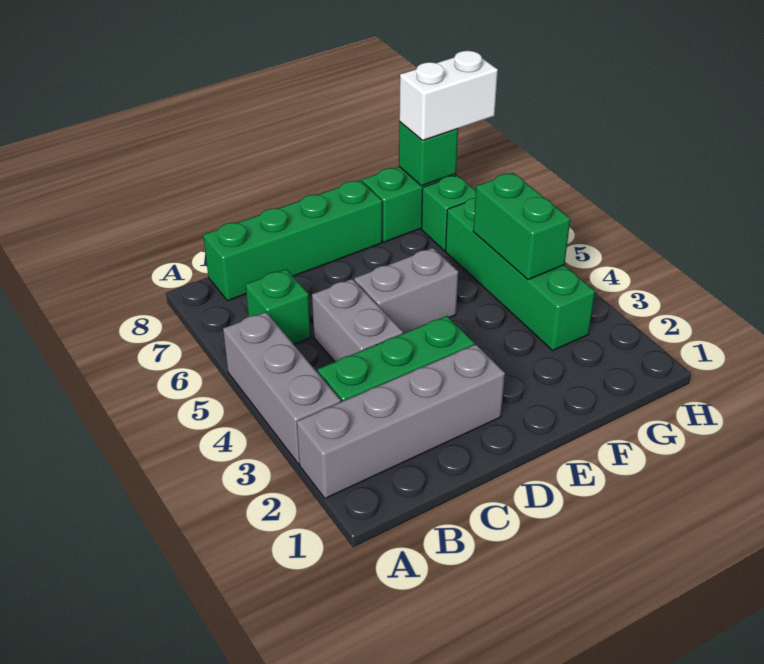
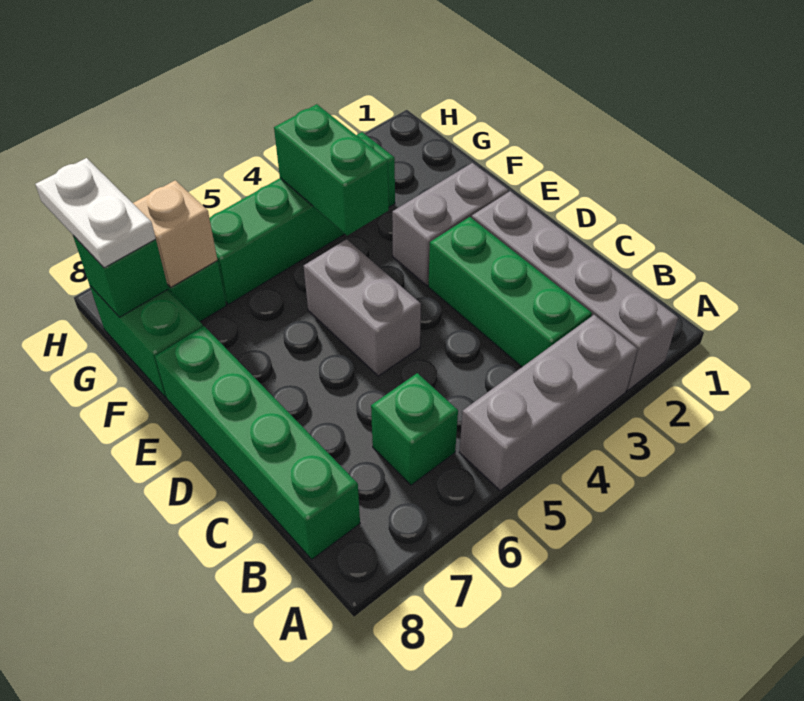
grey brick C4:C5 level 1 -> grey brick E2:E3 level 1
green brick G4:G5 level 2 -> green brick F4:G4 level 2
none -> tan brick G7 level 2
white brick G8:H8 level 3 -> white plate G8:H8 level 3

